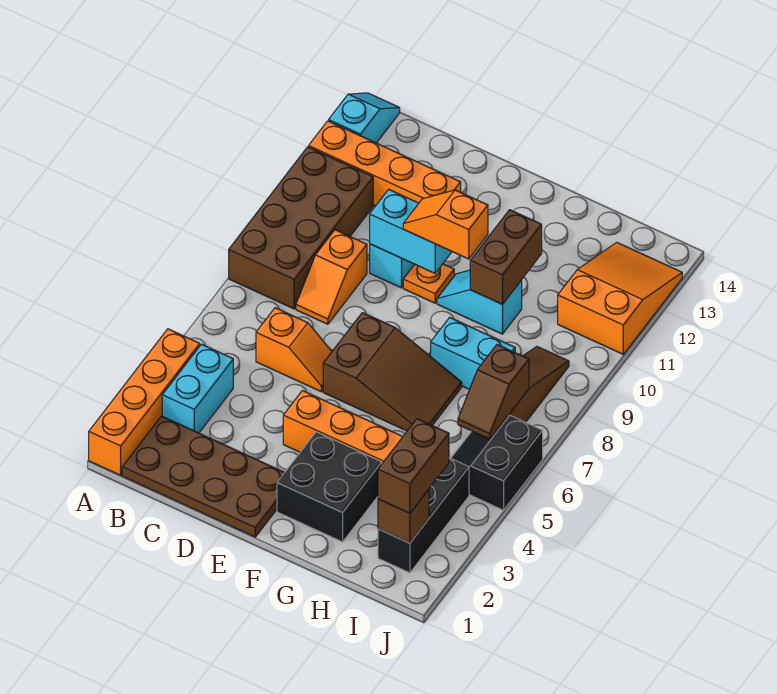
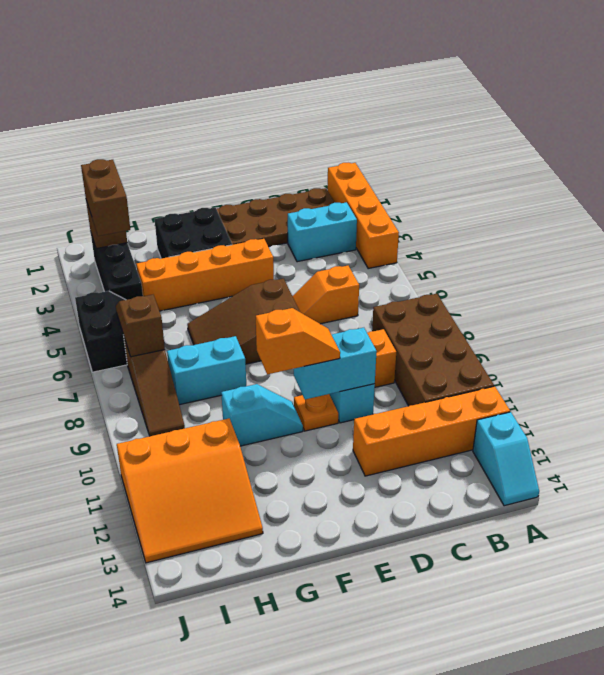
cyan brick B3:B4 level 1 -> cyan brick B3:C3 level 1
brown brick G10:G11 level 2 -> none
orange slope I11:J13 level 1 top 11 -> orange slope H11:J13 level 1 top 11

